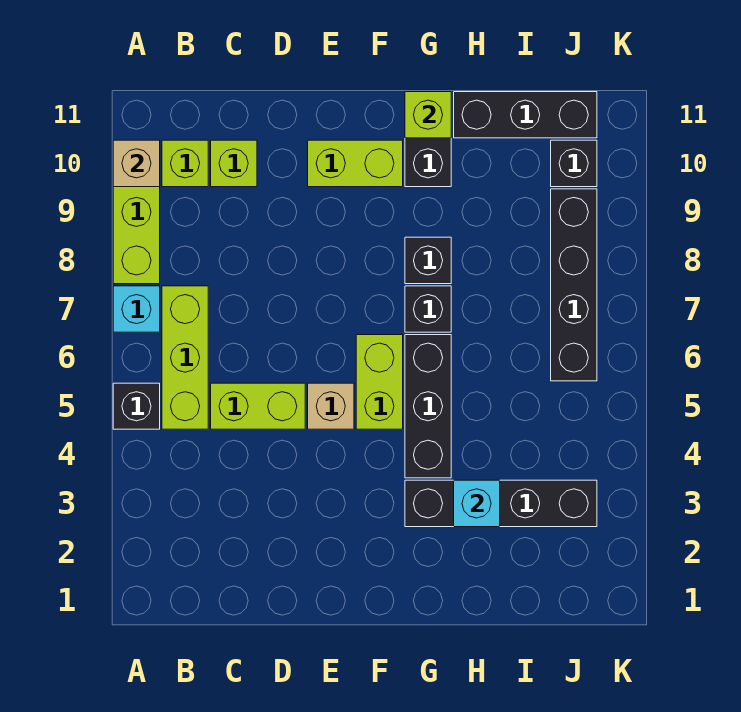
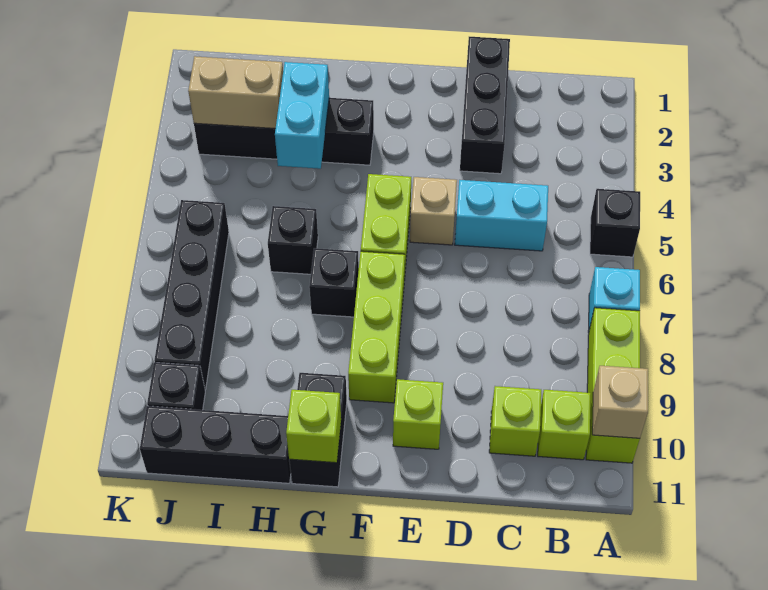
lime brick B5:B7 level 1 -> lime brick F7:F9 level 1
lime brick C5:D5 level 1 -> cyan brick C5:D5 level 1
lime brick E10:F10 level 1 -> lime brick E10 level 1
black brick G4:G6 level 1 -> black brick D1:D3 level 1
black brick G8 level 1 -> black brick H6 level 1
cyan brick H3 level 2 -> cyan brick H3:H4 level 2
none -> tan brick I3:J3 level 2

